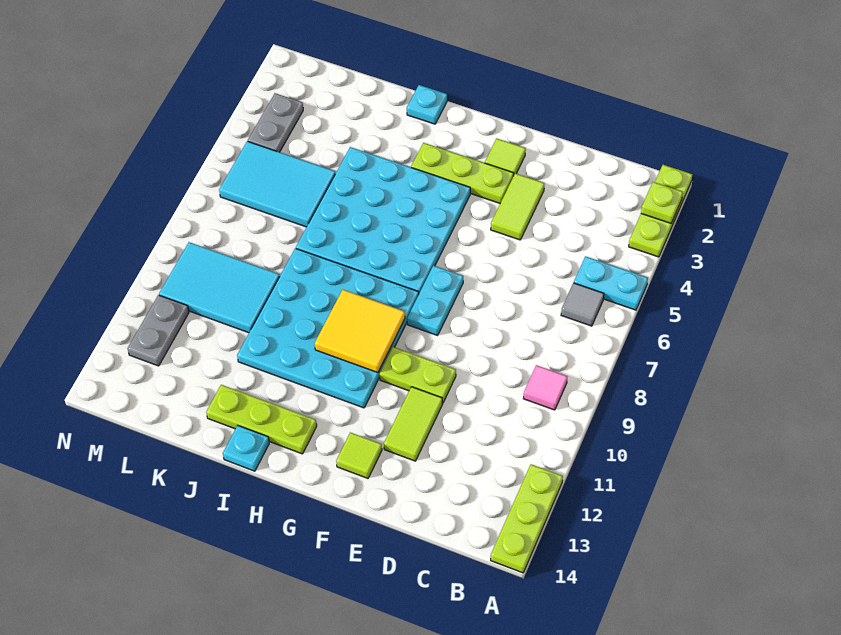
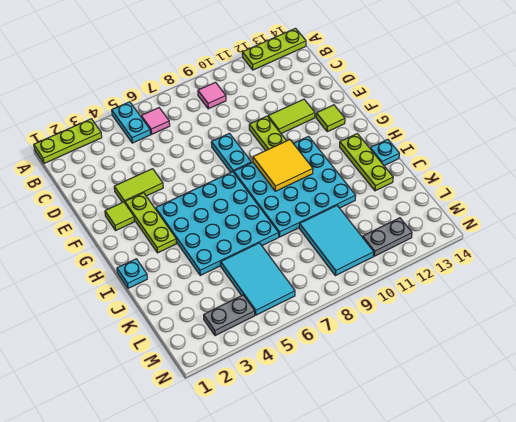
lime plate A2 level 2 -> none
grey tile B6 level 1 -> pink tile B6 level 1
cyan plate F7:F8 level 1 -> cyan plate E8:F8 level 1

